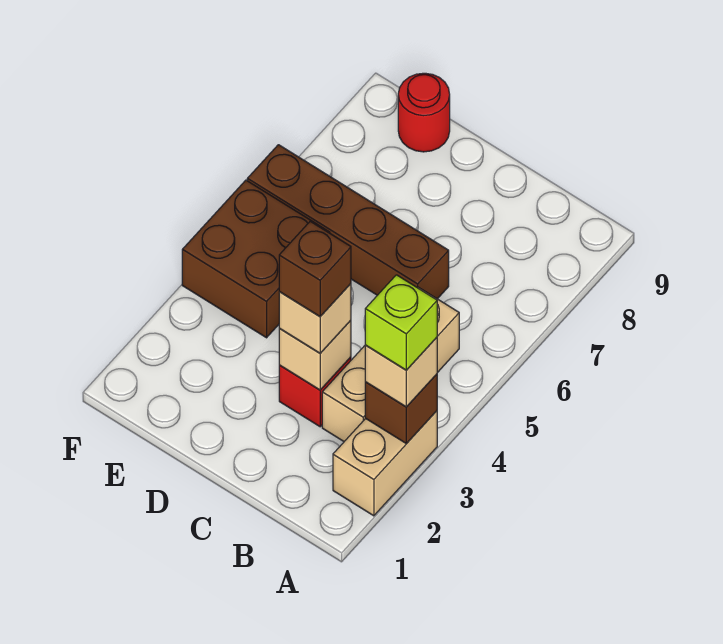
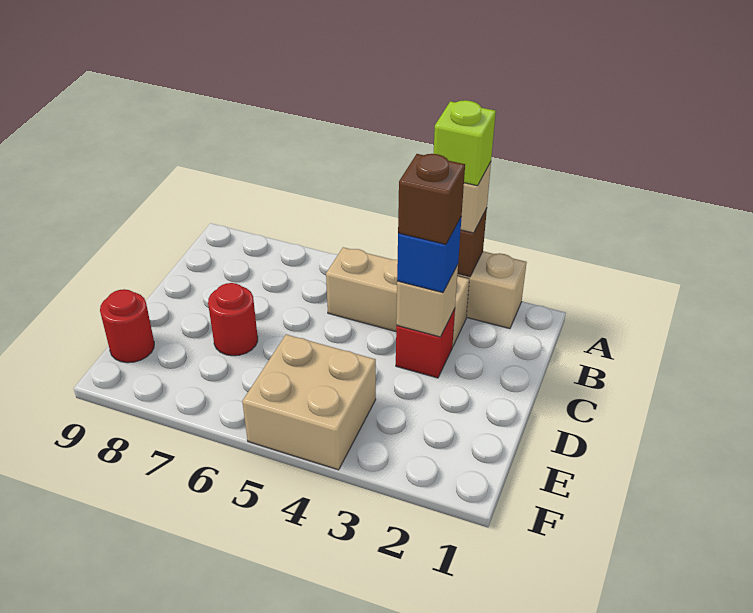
tan brick C3 level 3 -> blue brick C3 level 3
brown brick C6:F6 level 1 -> none
none -> red round brick D7 level 1
brown brick E4:F5 level 1 -> tan brick E4:F5 level 1

